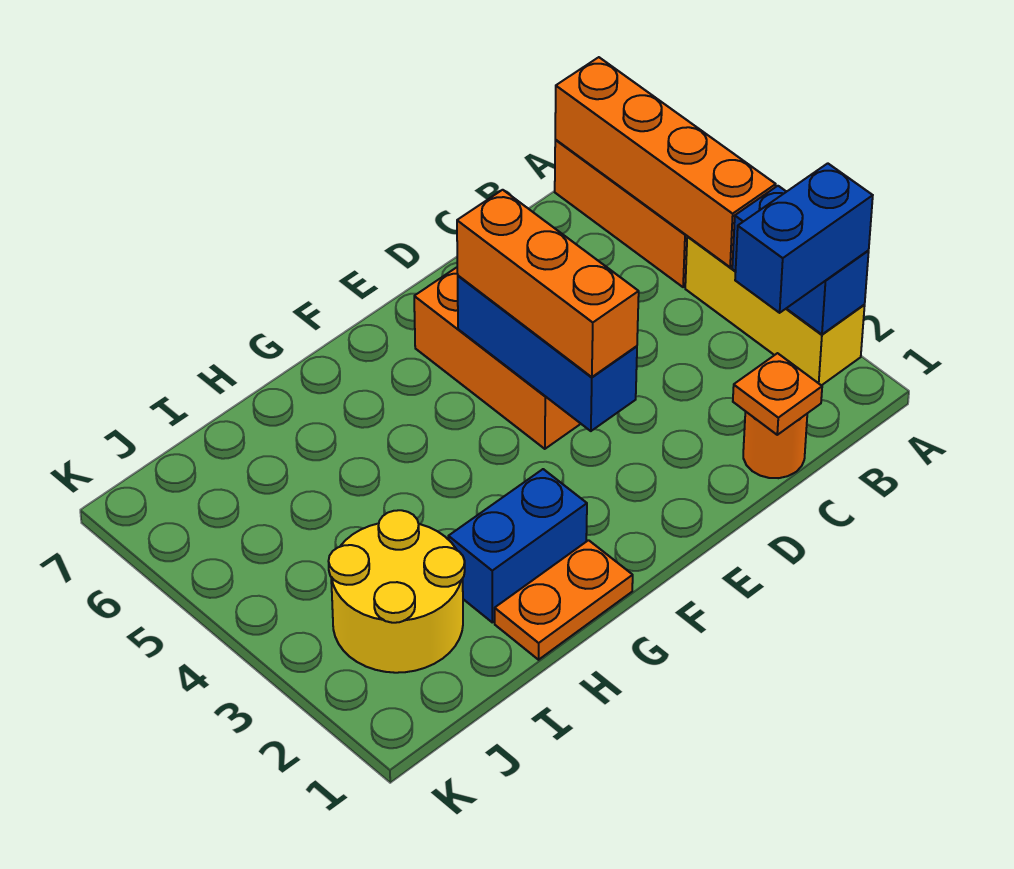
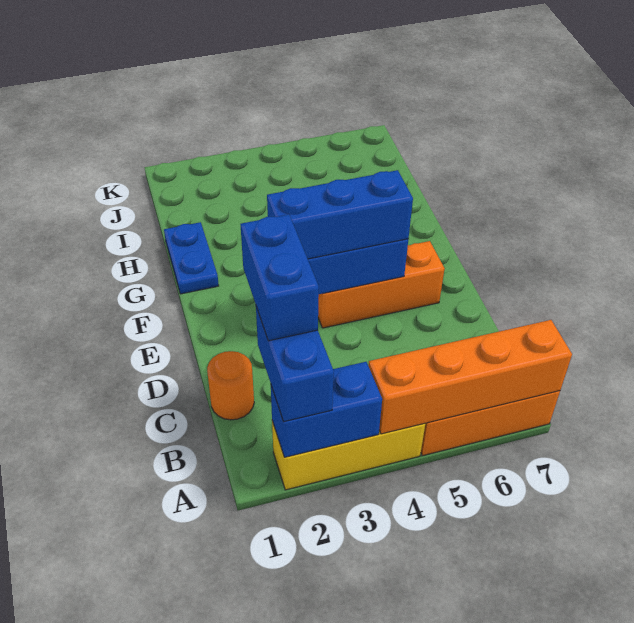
orange plate C1 level 2 -> none
orange brick E3:E5 level 3 -> blue brick E3:E5 level 3
orange plate G1:H1 level 1 -> blue plate G1:H1 level 1
blue brick G2:H2 level 1 -> blue brick B2:C2 level 4
yellow round brick I2:J3 level 1 -> none

